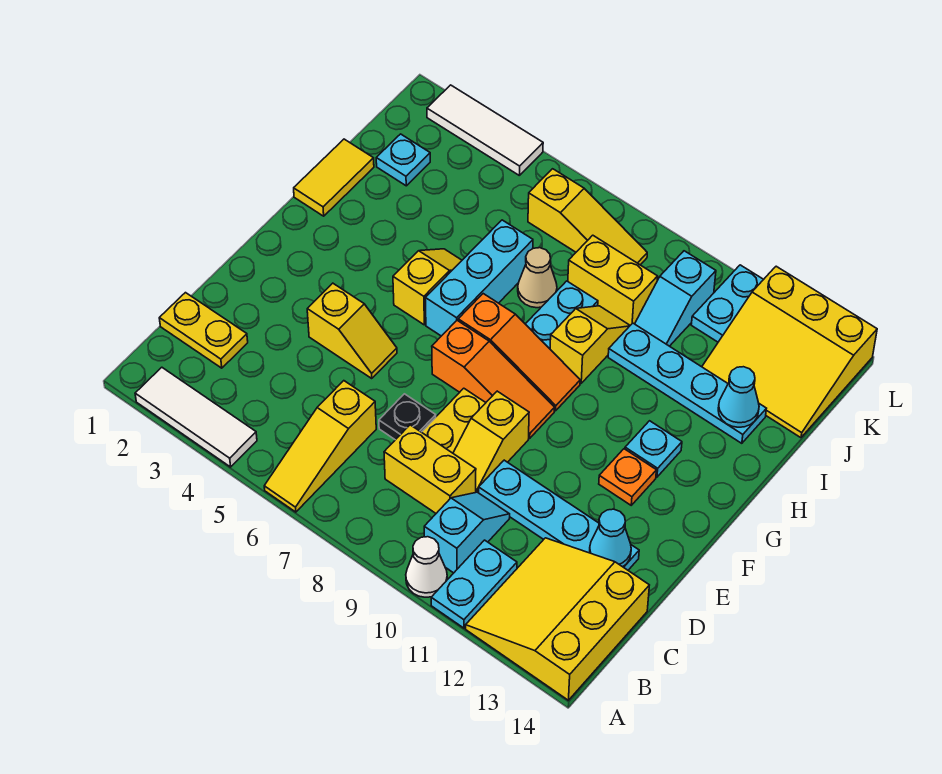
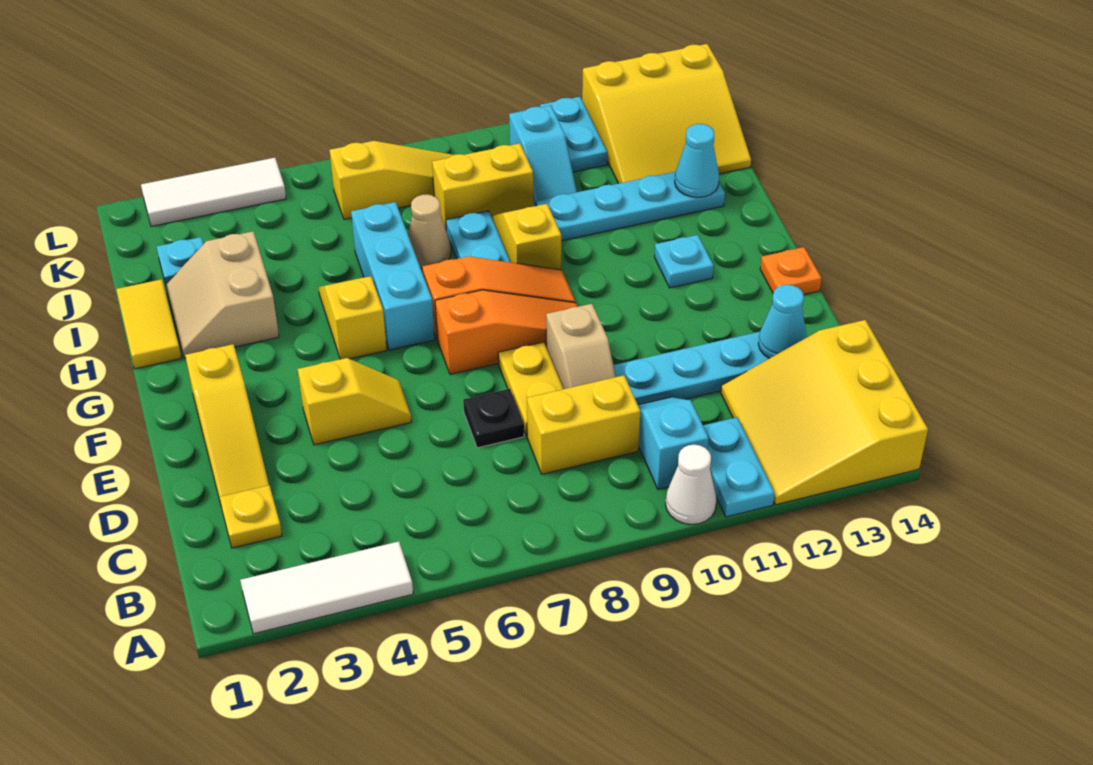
yellow slope A6:C6 level 1 top C -> yellow slope D2:F2 level 1 top F
yellow plate C1:C2 level 1 -> yellow plate C2 level 1
yellow slope D9:E9 level 1 top E -> tan slope D9:E9 level 1 top E
orange plate F12 level 1 -> orange plate F14 level 1
none -> tan slope H2:I3 level 1 top 3

